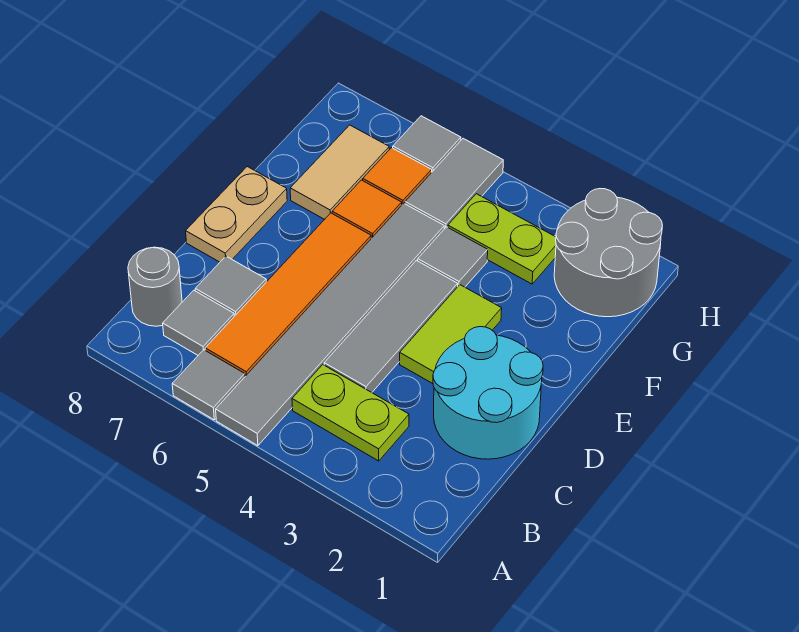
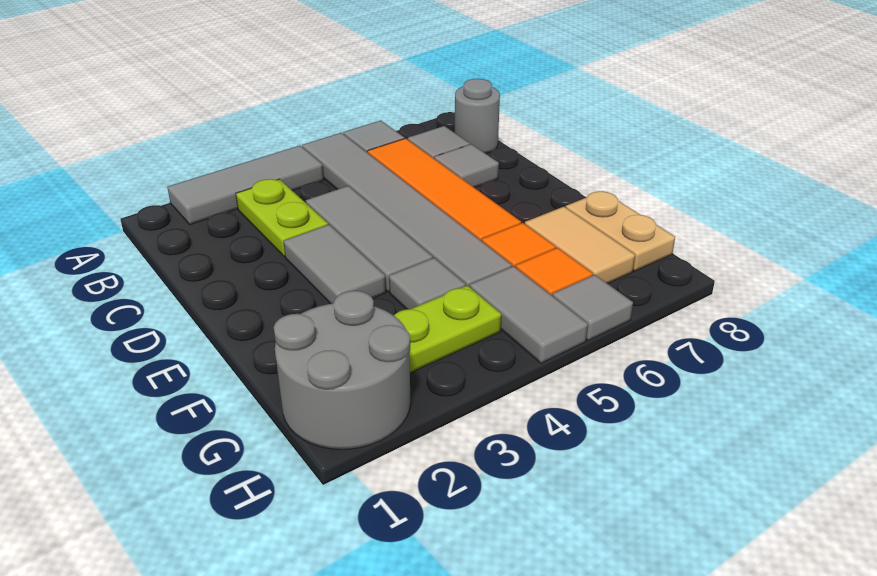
none -> grey tile A2:A4 level 1
lime plate B3:B4 level 1 -> lime plate B3:C3 level 1
cyan round brick C1:D2 level 1 -> none
lime tile D3:E3 level 1 -> grey tile D3:E3 level 1
tan plate D8:E8 level 1 -> tan plate F8:G8 level 1

